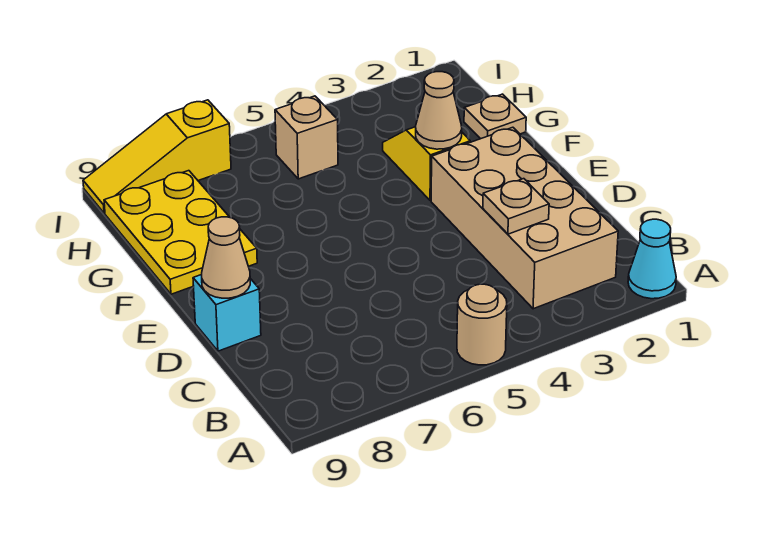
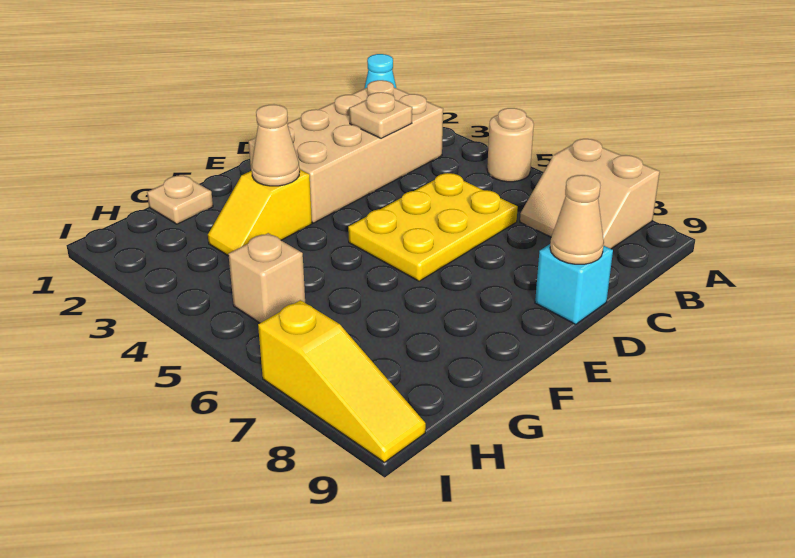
none -> tan slope A7:B8 level 1 top A
yellow plate F8:H9 level 1 -> yellow plate C5:E6 level 1

